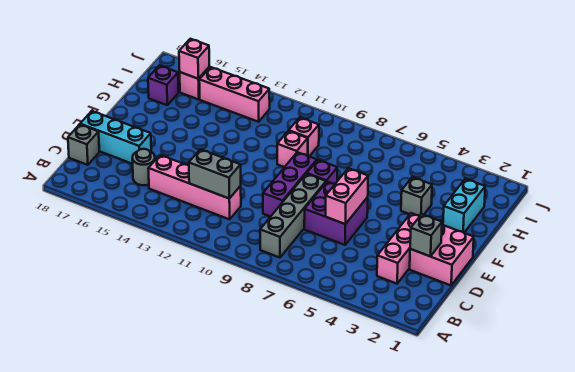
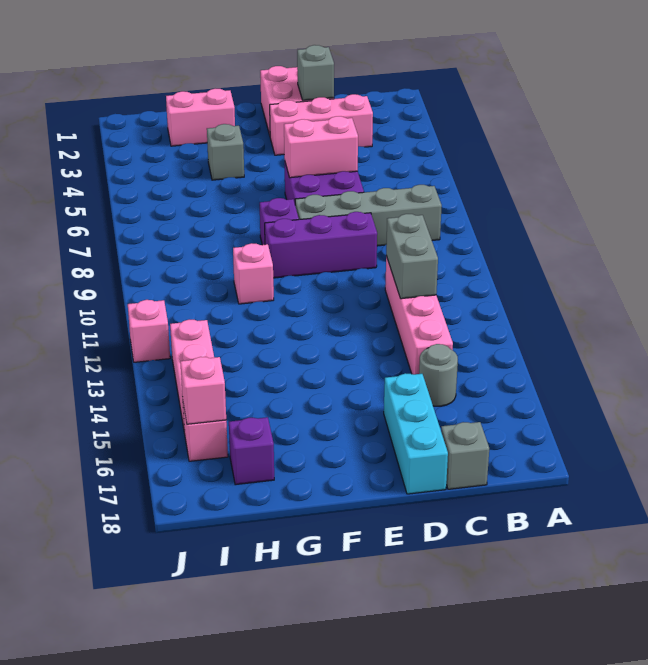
cyan brick G2:H2 level 1 -> pink brick G2:H2 level 1
pink brick H10 level 1 -> pink brick J12 level 1

